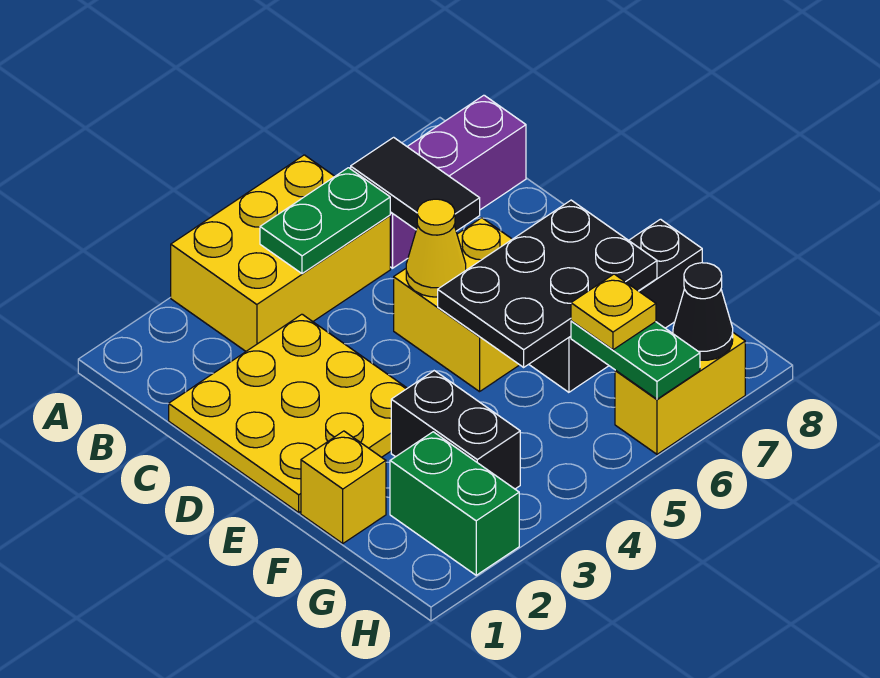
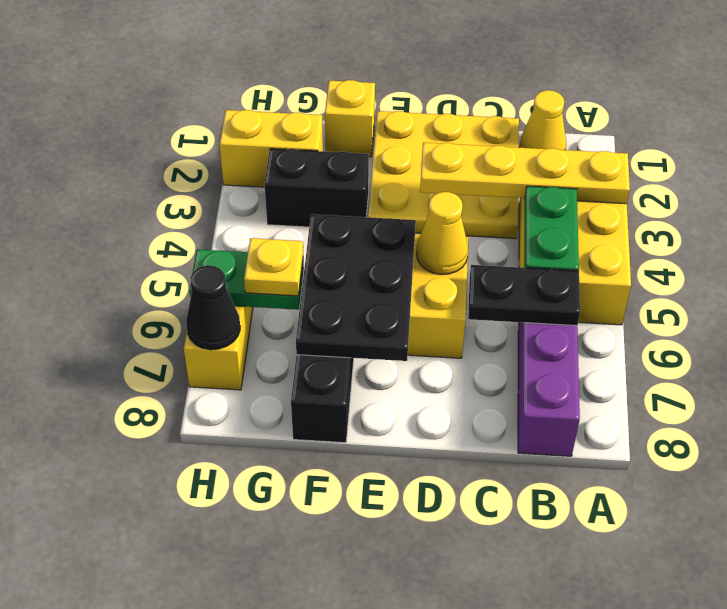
none -> yellow plate A3:D3 level 2
none -> yellow cone B1 level 1
black tile B6:C6 level 2 -> black plate B6:C6 level 2
green brick G2:H2 level 1 -> yellow brick G2:H2 level 1

